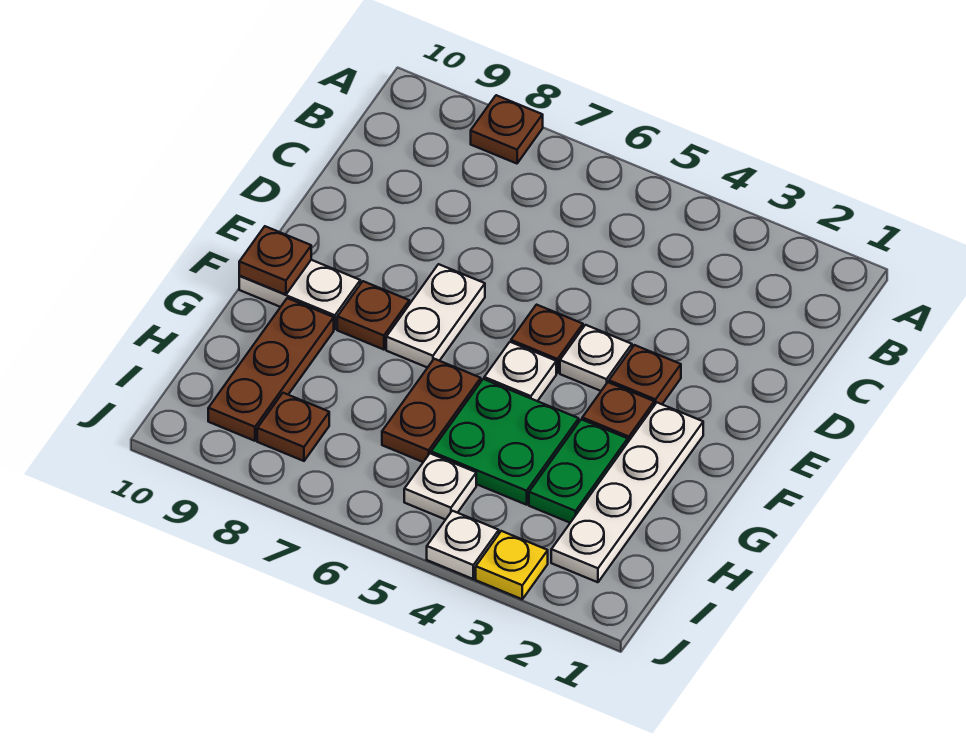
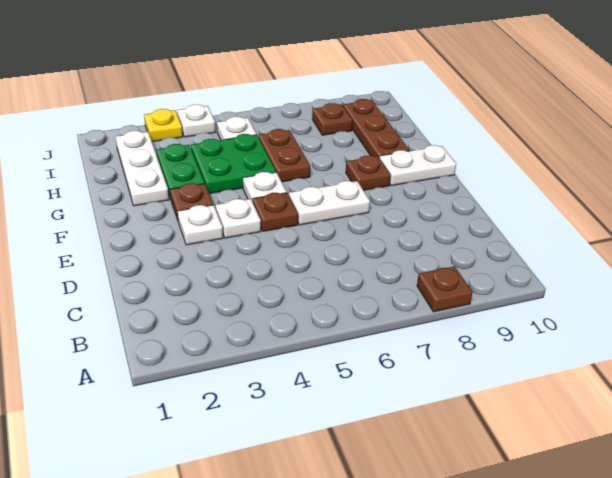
brown plate E3 level 1 -> white plate E3 level 1
white plate E7:F7 level 1 -> white plate E6:E7 level 1
white plate F2:I2 level 1 -> white plate G2:I2 level 1
brown plate F10 level 2 -> none

